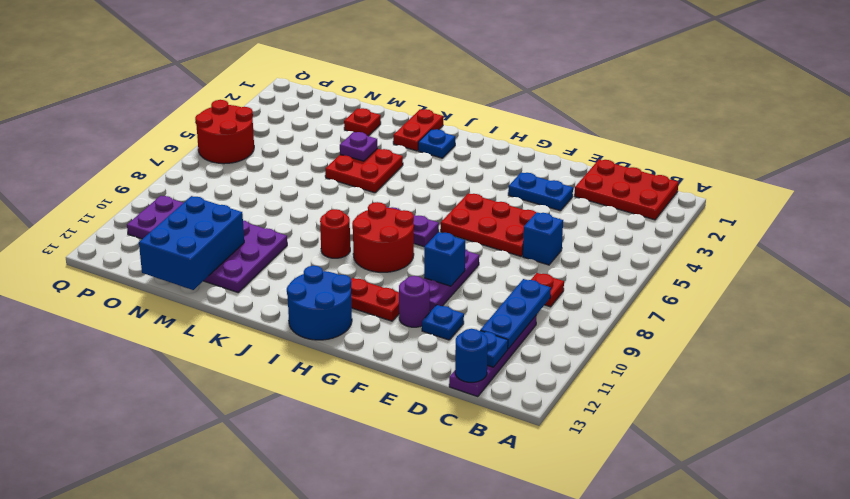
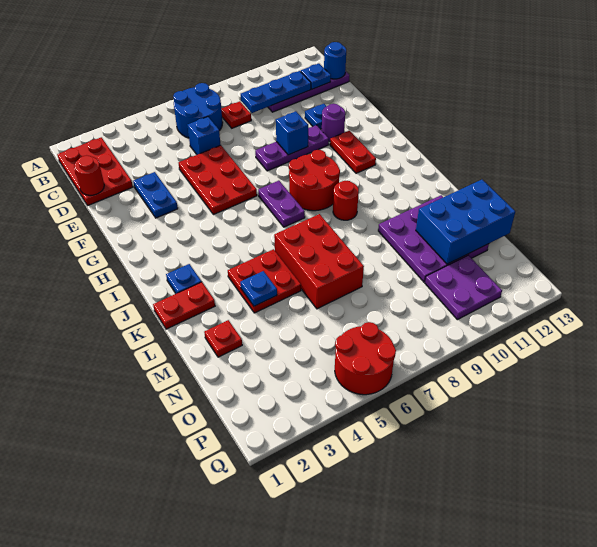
none -> red round brick D1 level 2
blue round brick H12:I13 level 1 -> blue round brick B6:C7 level 1
none -> red brick K6:M7 level 1
purple plate L4 level 2 -> blue plate L4 level 2

